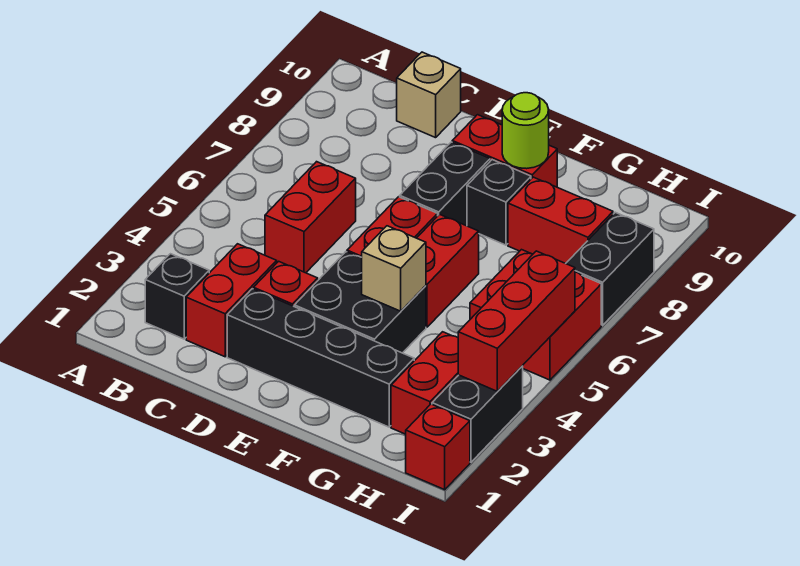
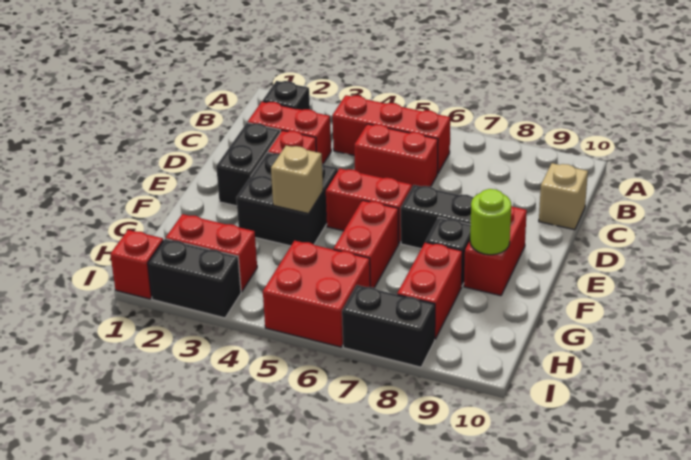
black brick D2:G2 level 1 -> black brick D2:E2 level 1
red brick F5:F6 level 1 -> red brick F6:G6 level 1
red brick I3:I5 level 2 -> red brick B4:B6 level 1

